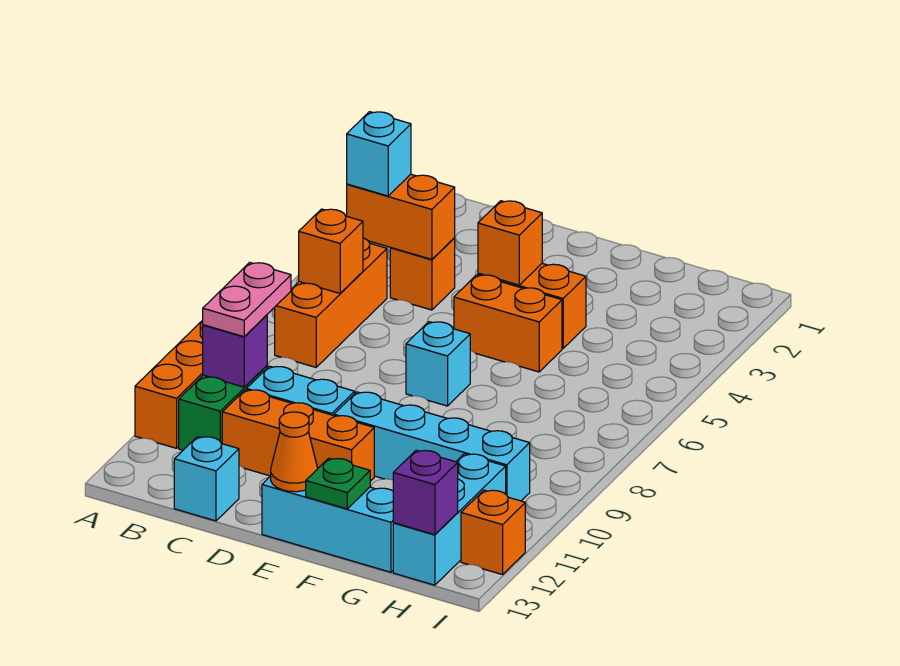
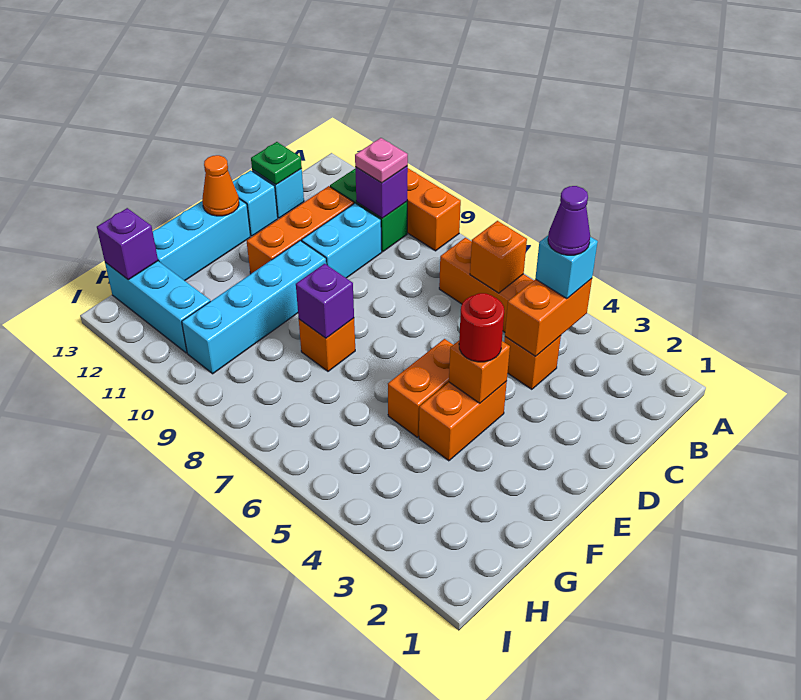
none -> purple cone B4 level 4
pink plate B9:B10 level 3 -> pink plate B10 level 3
none -> red round brick E4 level 3
cyan brick E7 level 1 -> cyan brick D13 level 1
none -> purple brick F8 level 2
green plate F13 level 2 -> green plate C13 level 2
orange brick I12 level 1 -> orange brick F8 level 1

